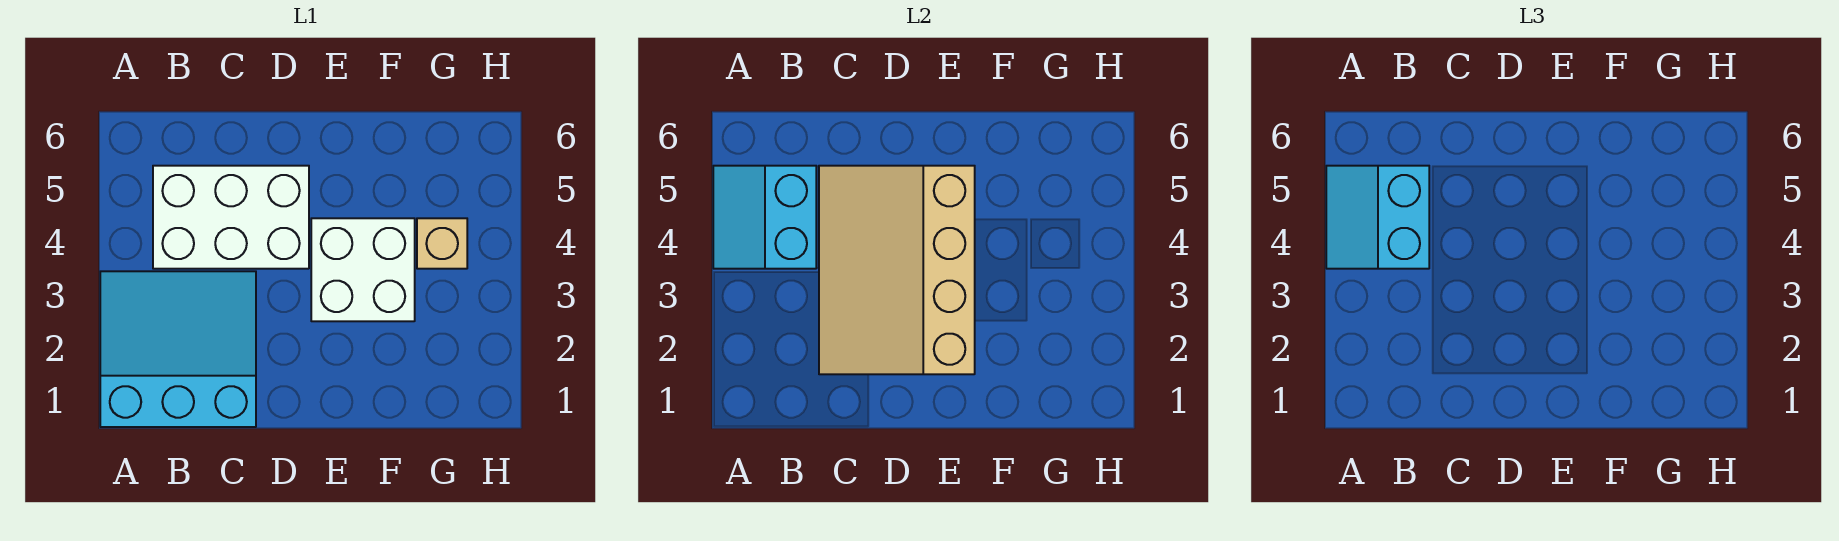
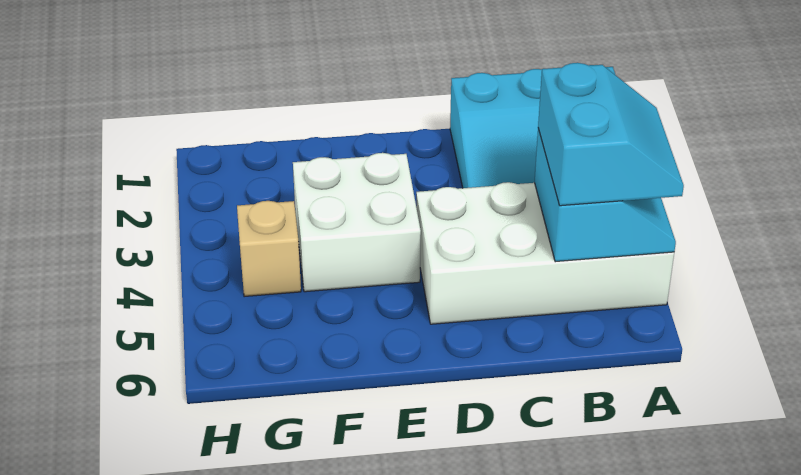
white brick B4:D5 level 1 -> white brick A4:D5 level 1
tan slope C2:E5 level 2 top E -> none

